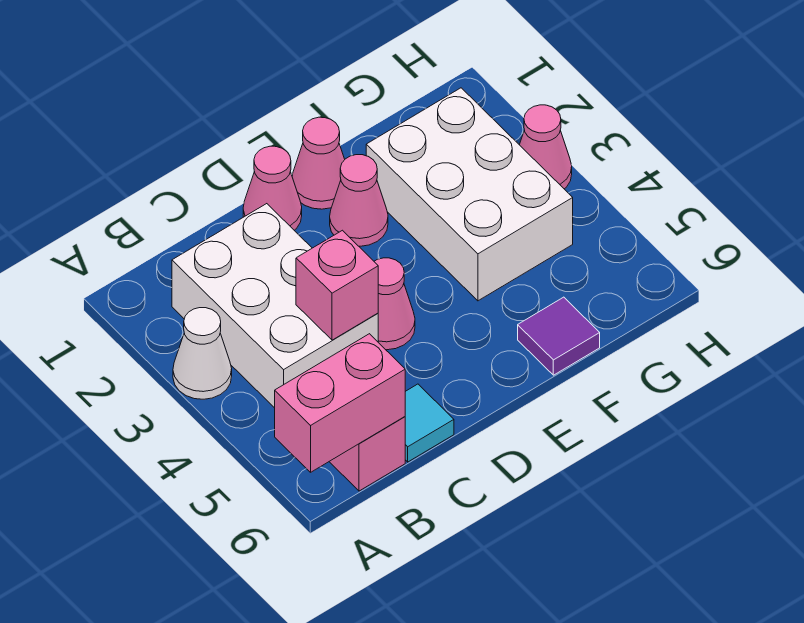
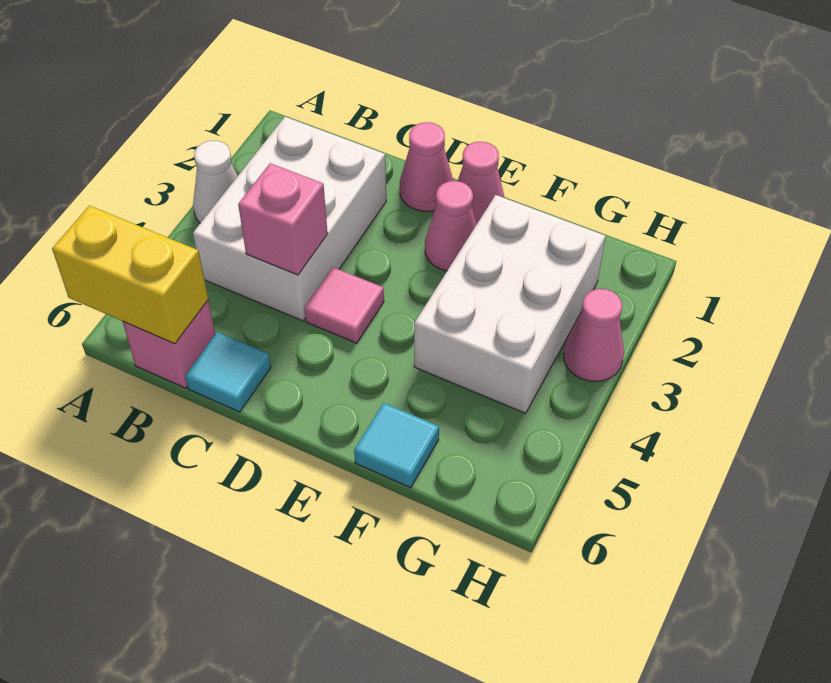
pink brick A6:B6 level 2 -> yellow brick A6:B6 level 2
pink cone D4 level 1 -> pink tile D4 level 1
purple tile F6 level 1 -> cyan tile F6 level 1

